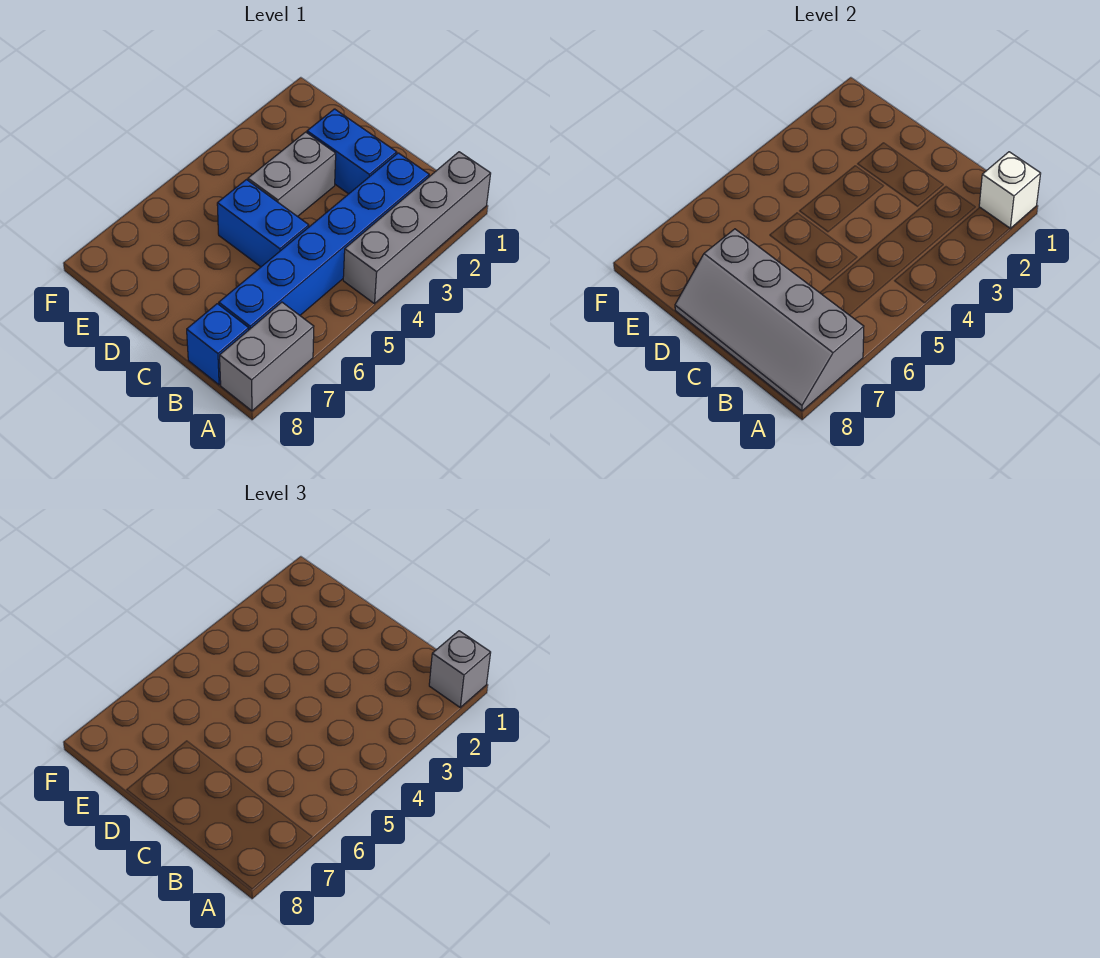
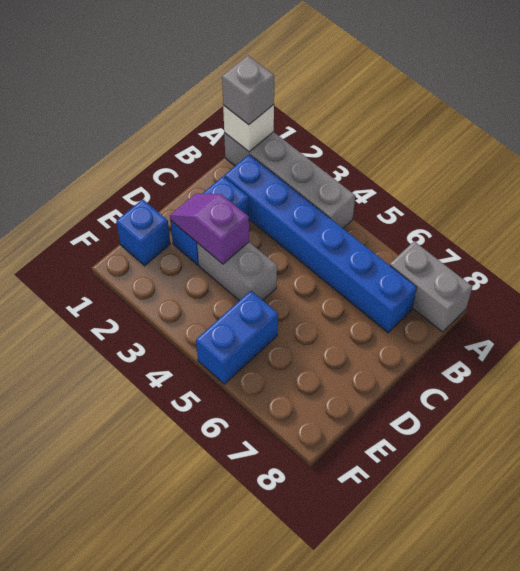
grey slope A7:D8 level 2 top 7 -> none
blue brick B8 level 1 -> blue brick E1 level 1
blue brick C5:D5 level 1 -> blue brick E5:F5 level 1
none -> purple slope D2:D3 level 2 top 3

